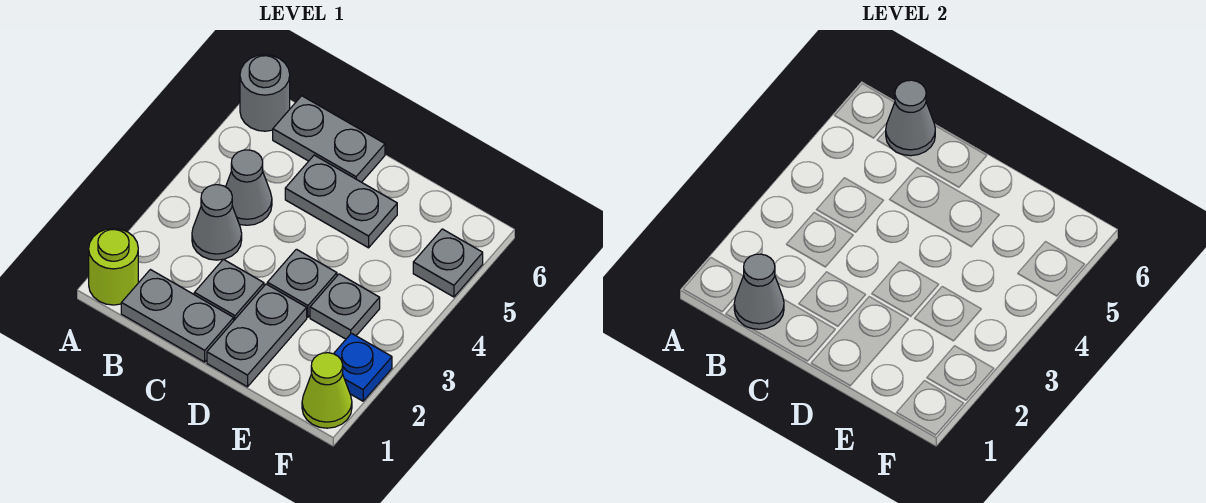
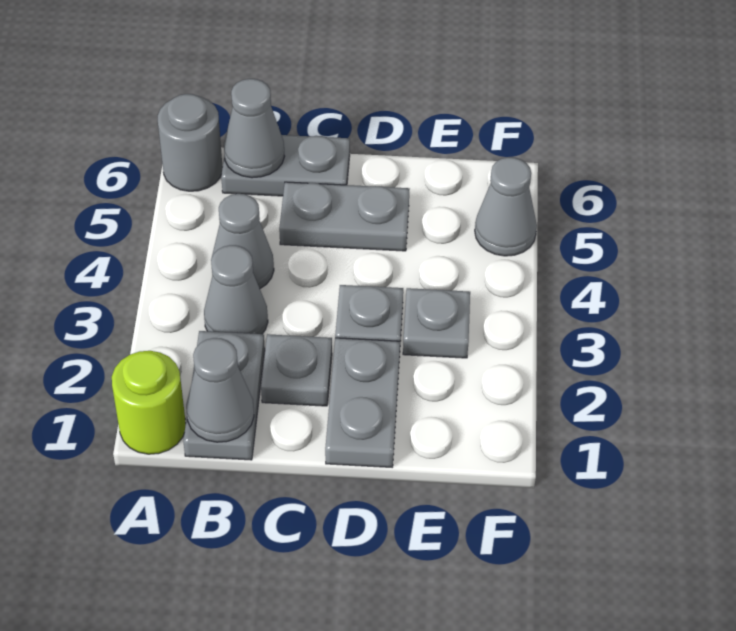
grey plate B1:C1 level 1 -> grey plate B1:B2 level 1
lime cone F1 level 1 -> none
blue plate F2 level 1 -> none
grey plate F5 level 1 -> grey cone F5 level 1

